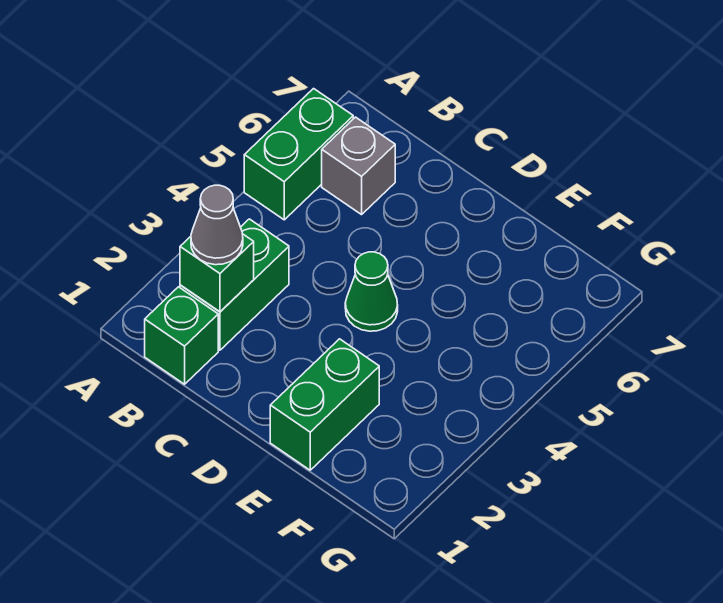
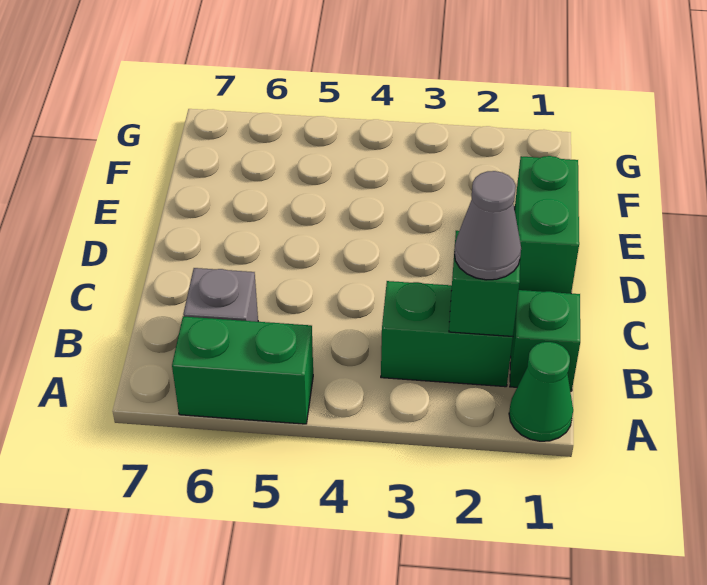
green cone D4 level 1 -> green cone A1 level 1
green brick E1:E2 level 1 -> green brick D1:E1 level 1

